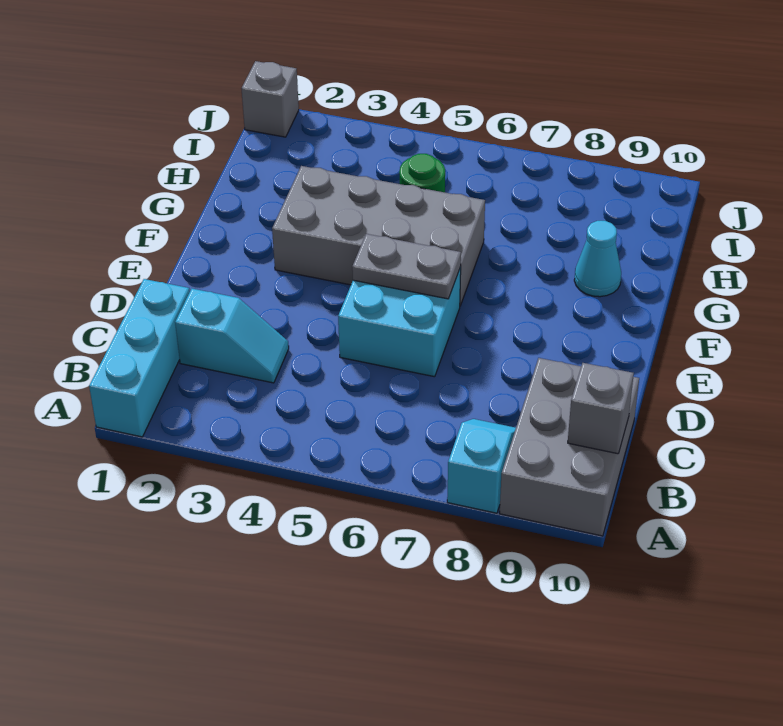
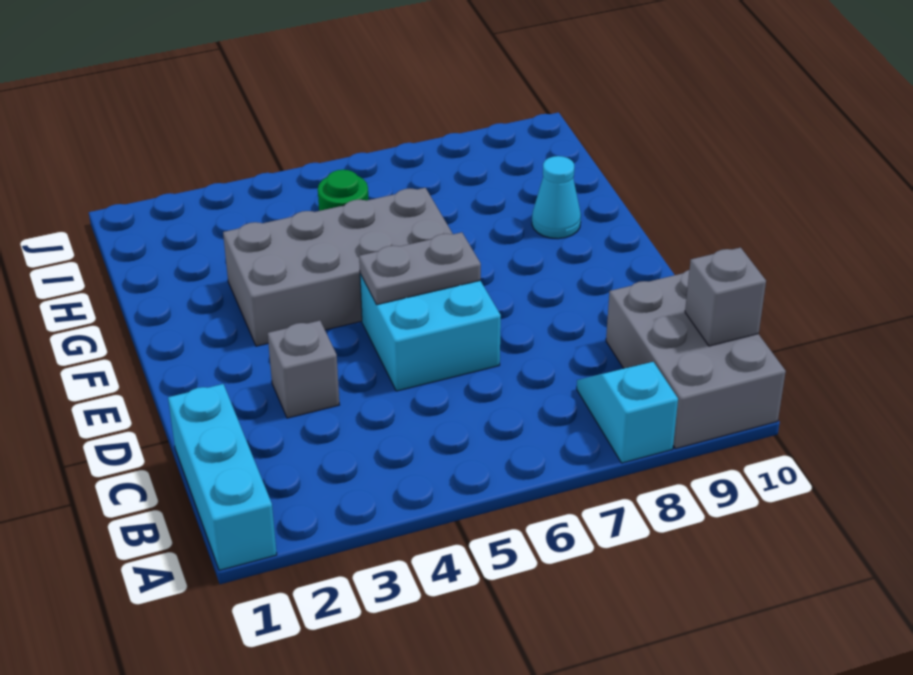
cyan slope C2:C3 level 1 top 2 -> none
grey brick J1 level 1 -> grey brick D3 level 1

